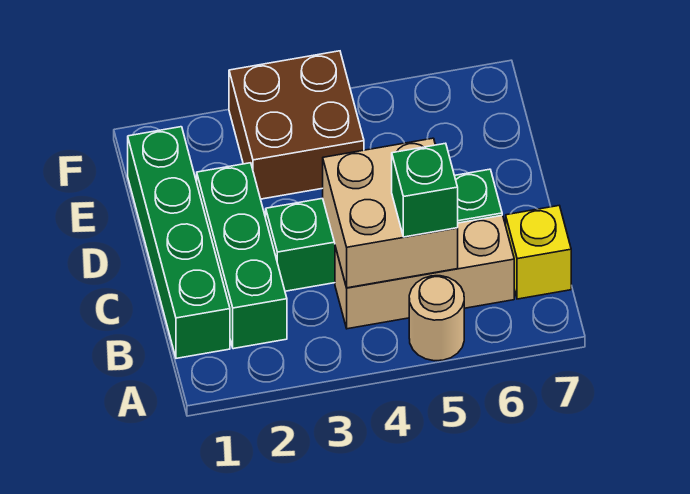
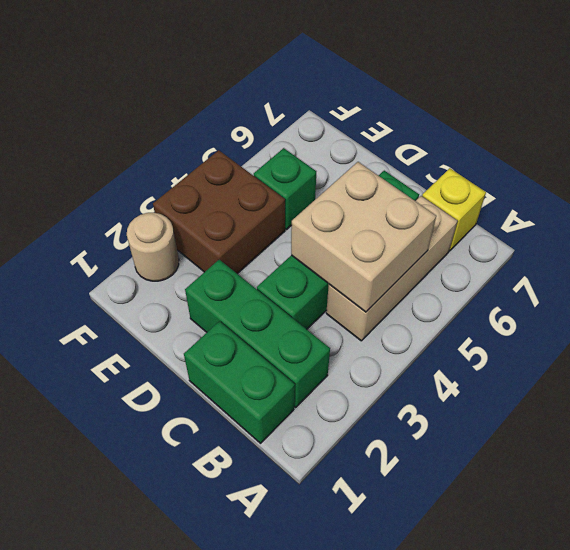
tan round brick A5 level 1 -> tan round brick F2 level 1
green brick B1:E1 level 1 -> green brick B1:C1 level 1
green brick B5 level 3 -> green brick E5 level 1

